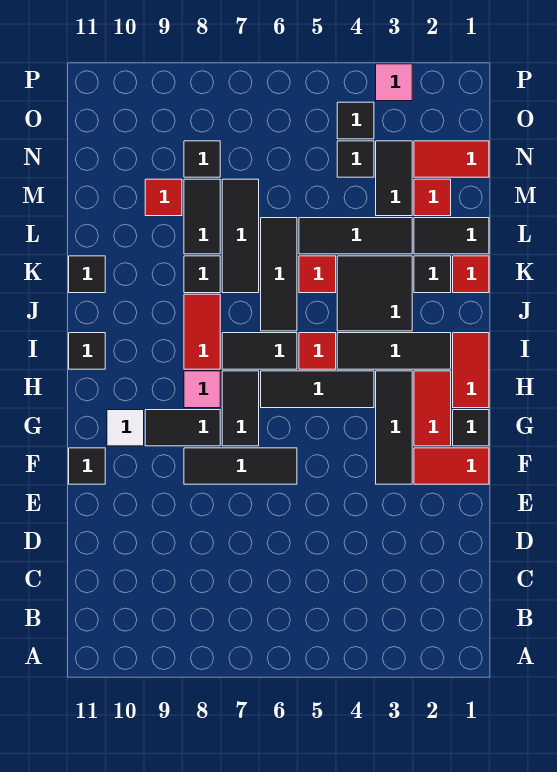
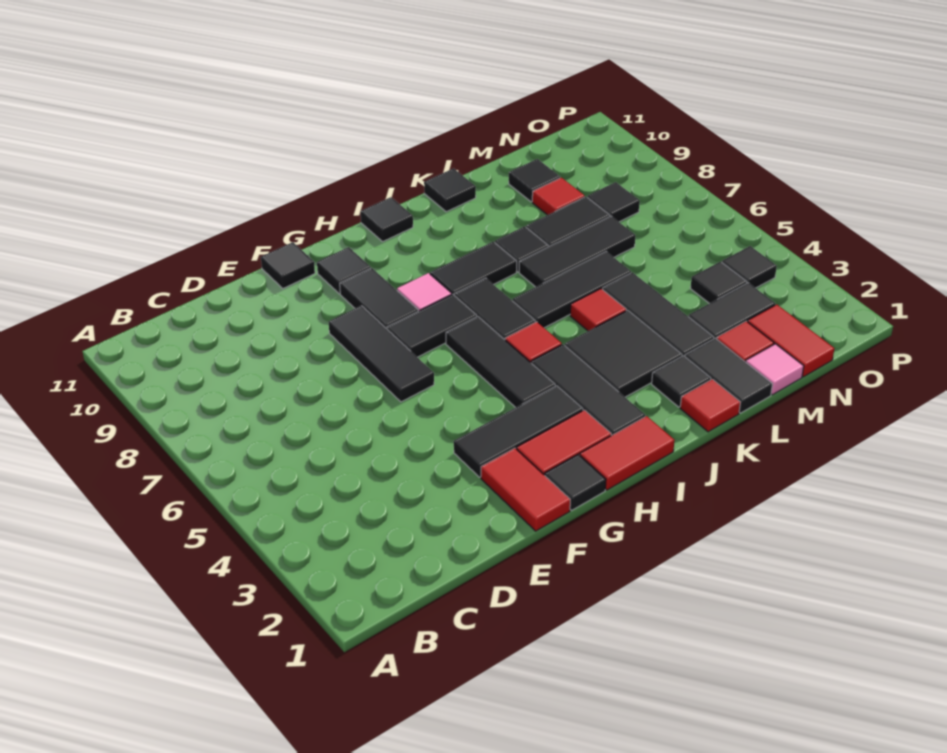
white tile G10 level 1 -> black tile G10 level 1
red tile I8:J8 level 1 -> black tile I8:J8 level 1
none -> black tile M10 level 1
pink tile P3 level 1 -> pink tile M1 level 1

